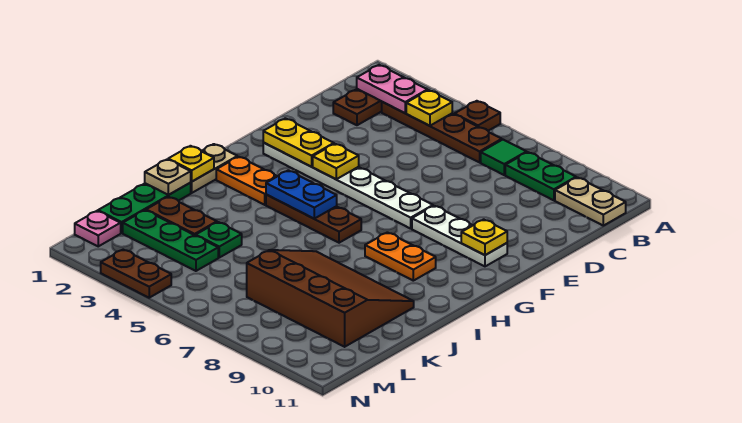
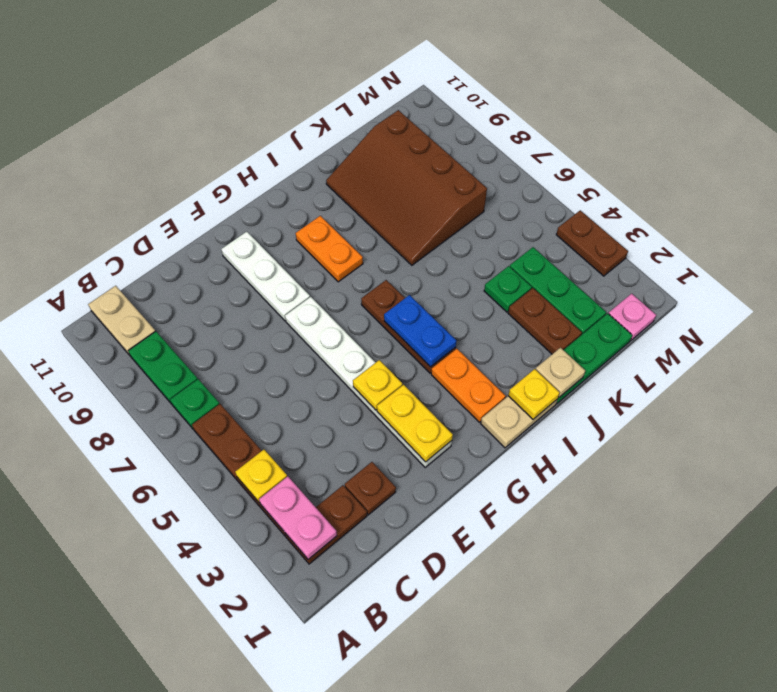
brown plate A5 level 1 -> brown plate D2 level 1
green tile B7 level 1 -> green plate B7 level 1
yellow plate F10 level 2 -> none

